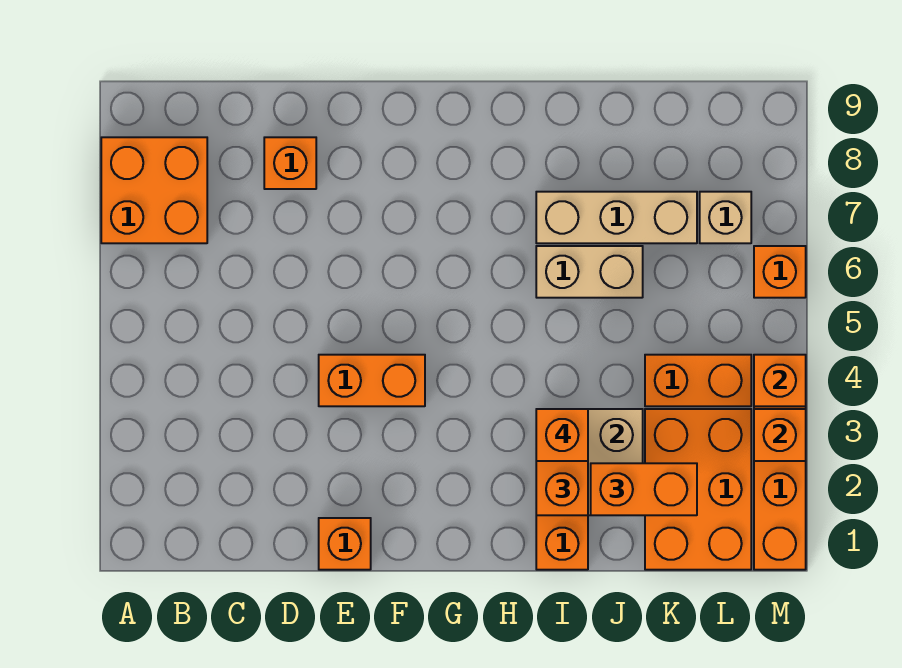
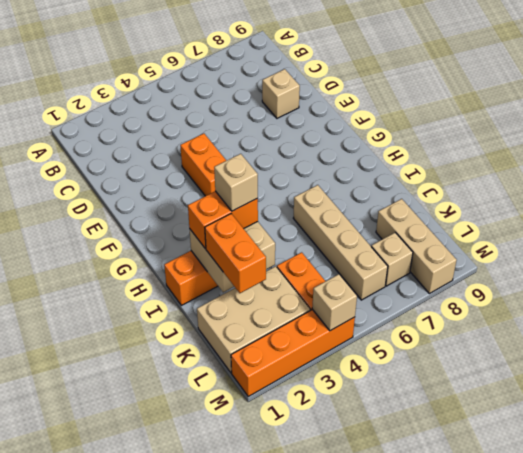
orange brick A7:B8 level 1 -> none
orange brick D8 level 1 -> tan brick D8 level 1
orange brick E1 level 1 -> none
orange brick I3 level 4 -> tan brick I3 level 4
tan brick I6:J6 level 1 -> tan brick I6:L6 level 1
tan brick I7:K7 level 1 -> tan brick K8:M8 level 1
orange brick K1:L3 level 1 -> tan brick K1:L3 level 1
orange brick M3 level 2 -> none
orange brick M4 level 2 -> tan brick M4 level 2
orange brick M6 level 1 -> none

